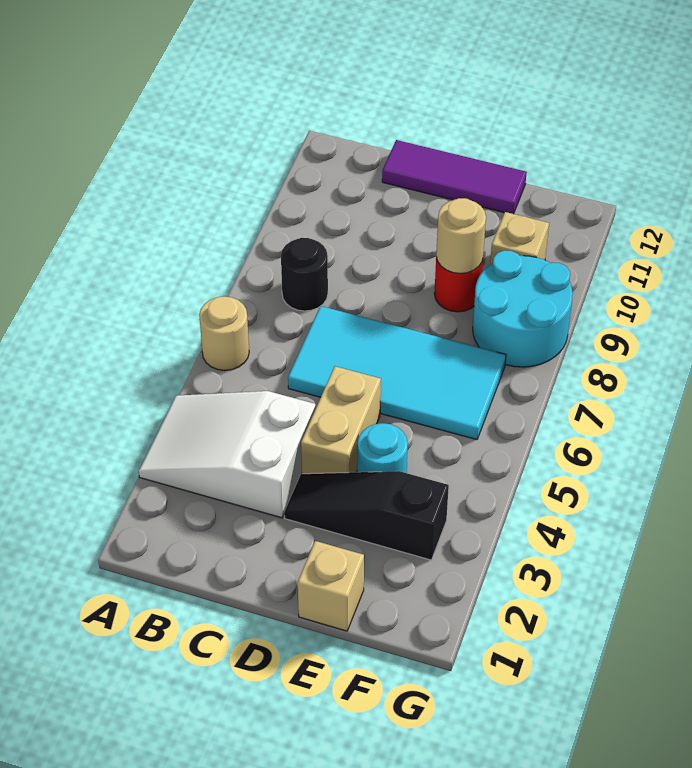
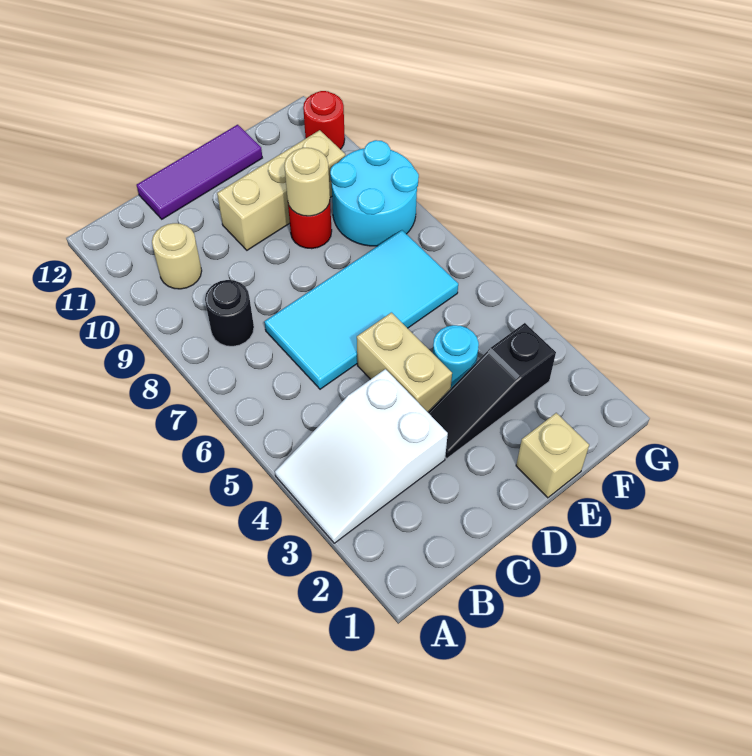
tan round brick A6 level 1 -> tan round brick B10 level 1
tan brick F10 level 1 -> tan brick D10:F10 level 1
none -> red round brick G11 level 1

